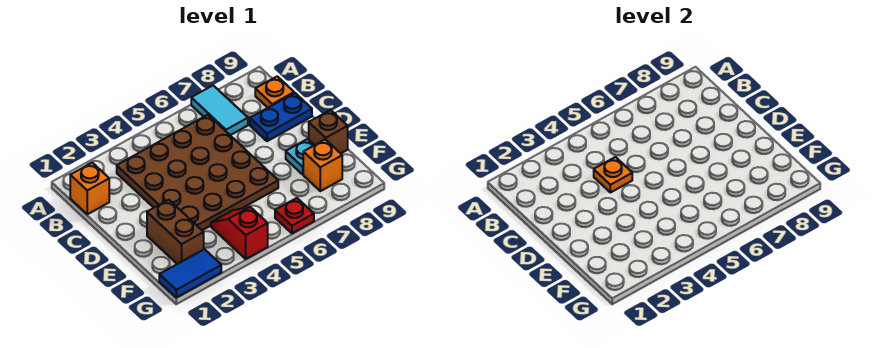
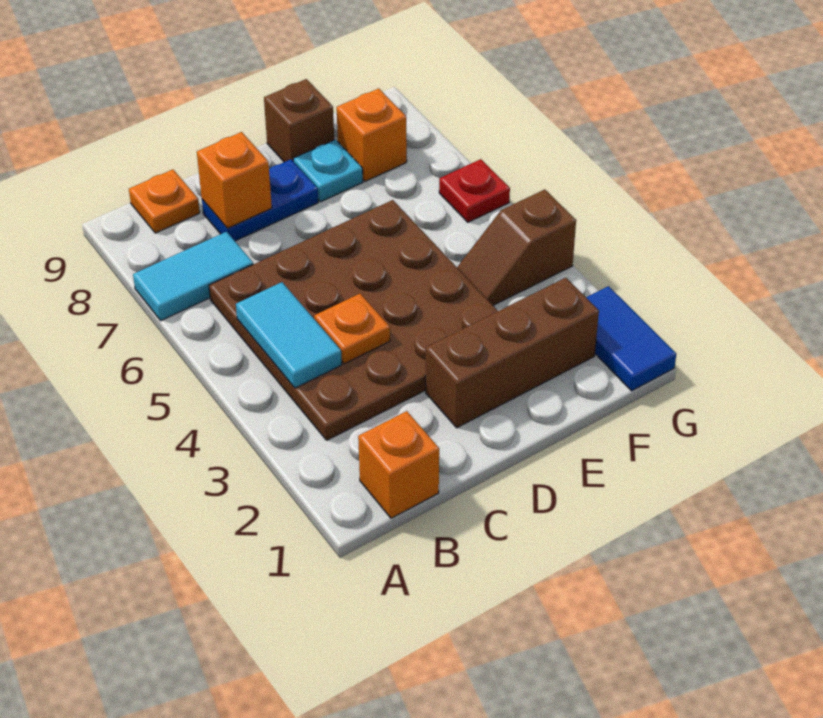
none -> cyan tile B4:B5 level 2
blue plate C8:C9 level 1 -> blue plate C8:D8 level 1
none -> orange brick C8 level 2
brown brick E2:F2 level 1 -> brown brick D2:F2 level 1
red slope F4:G4 level 1 top G -> brown slope F4:G4 level 1 top G

